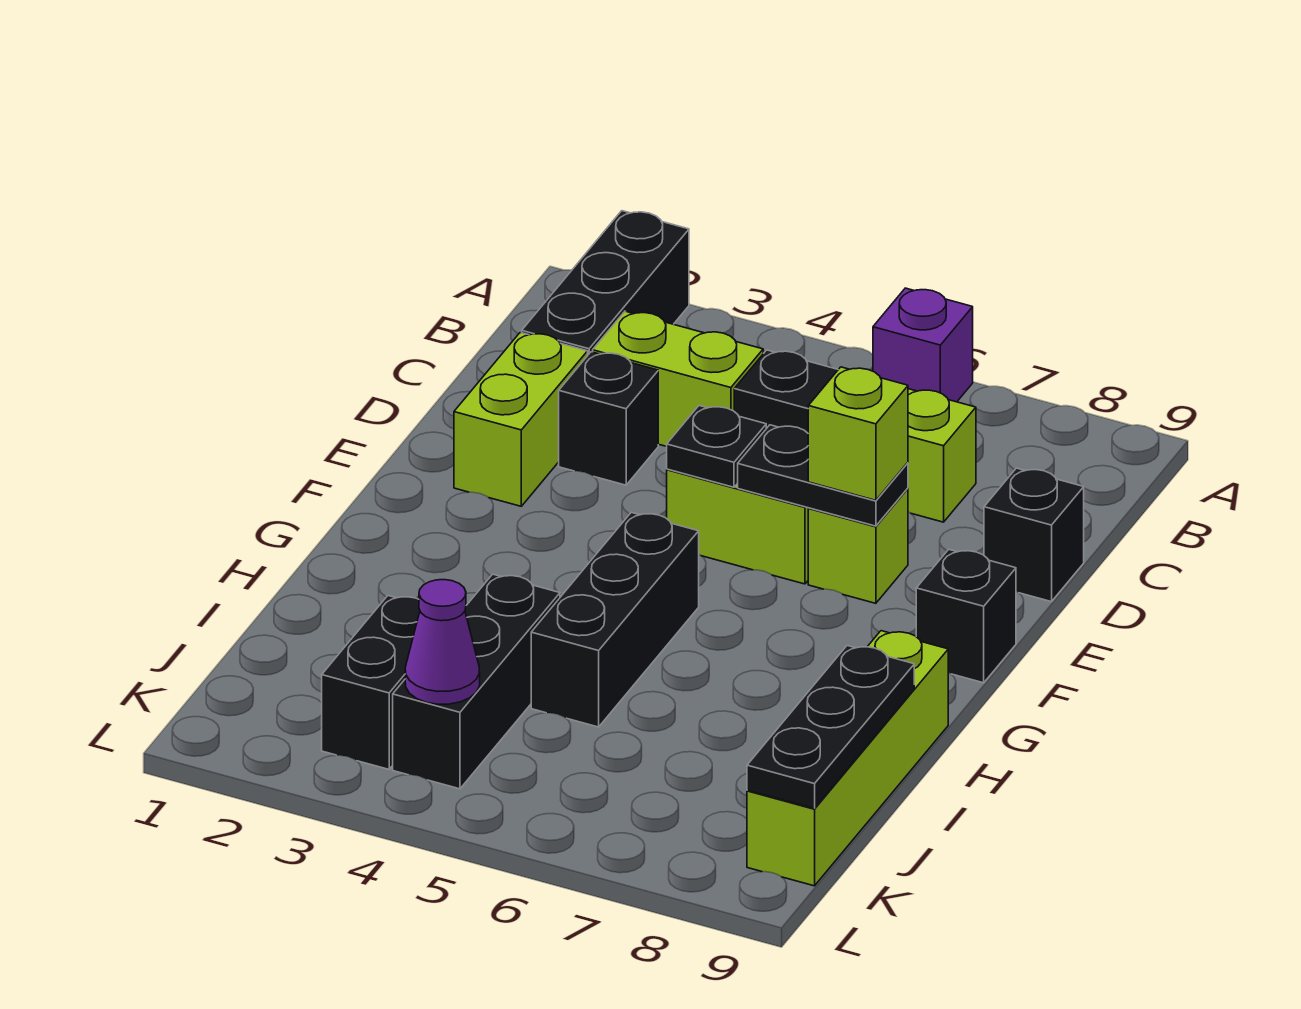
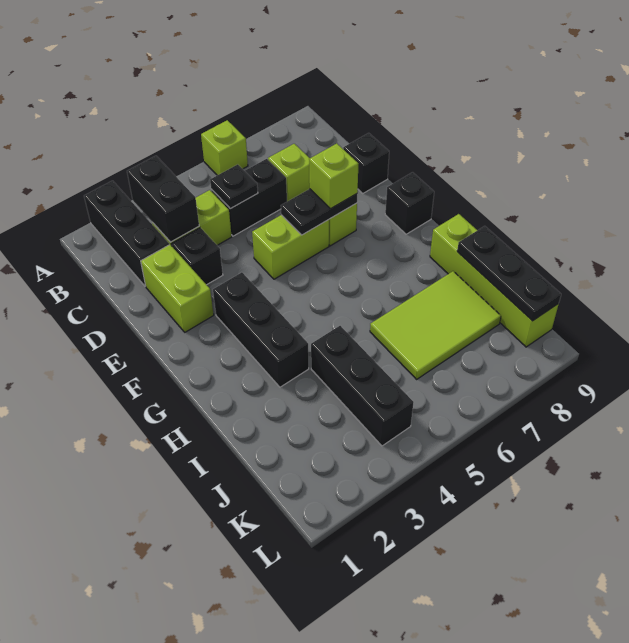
purple brick A6 level 1 -> lime brick A6 level 1
black plate E5 level 2 -> black plate C5 level 2
black brick G5:I5 level 1 -> black brick F3:H3 level 1
none -> lime tile I6:J8 level 1
black brick J3:K3 level 1 -> black brick B3:C3 level 2
purple cone K4 level 2 -> none

